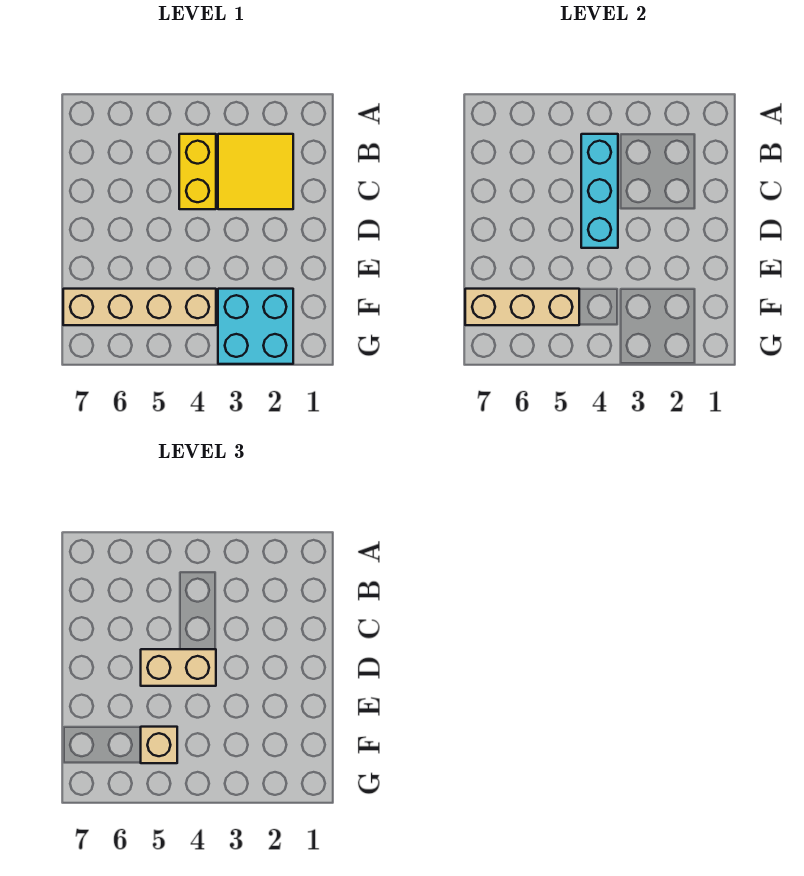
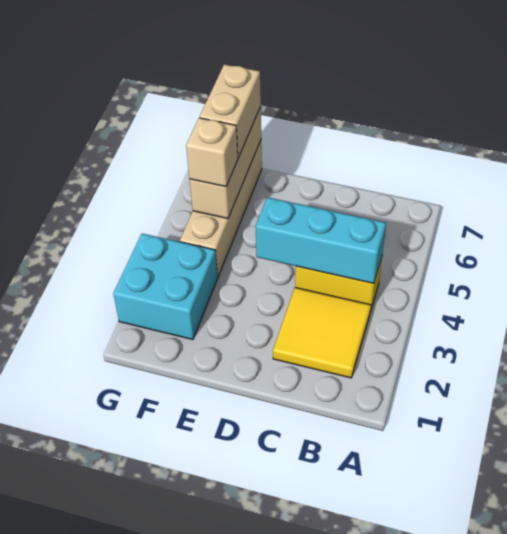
tan brick D4:D5 level 3 -> tan brick F6:F7 level 3

